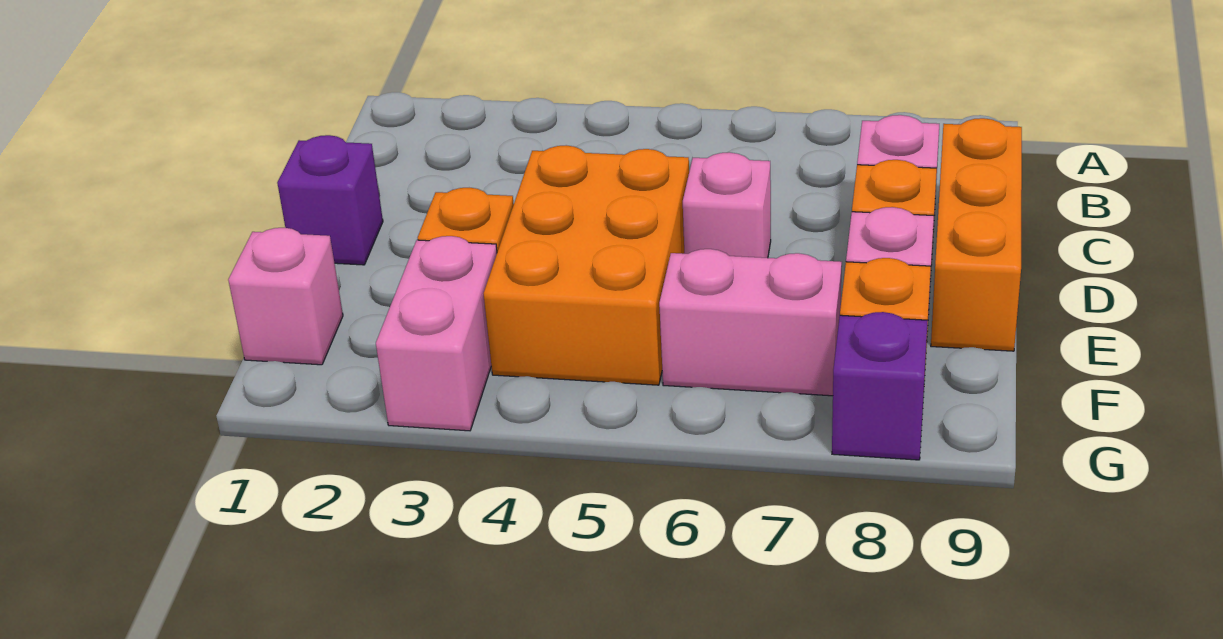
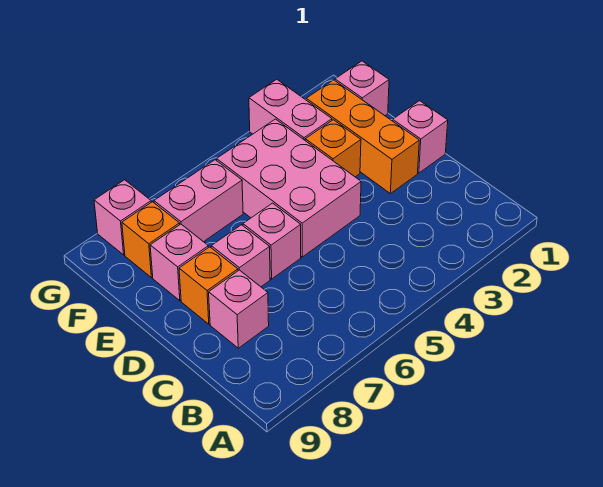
orange brick C9:E9 level 1 -> orange brick D2:F2 level 1
purple brick D1 level 1 -> pink brick D1 level 1
orange brick D4:F5 level 1 -> pink brick D4:F5 level 1
none -> pink brick D7 level 1
purple brick G8 level 1 -> pink brick G8 level 1

